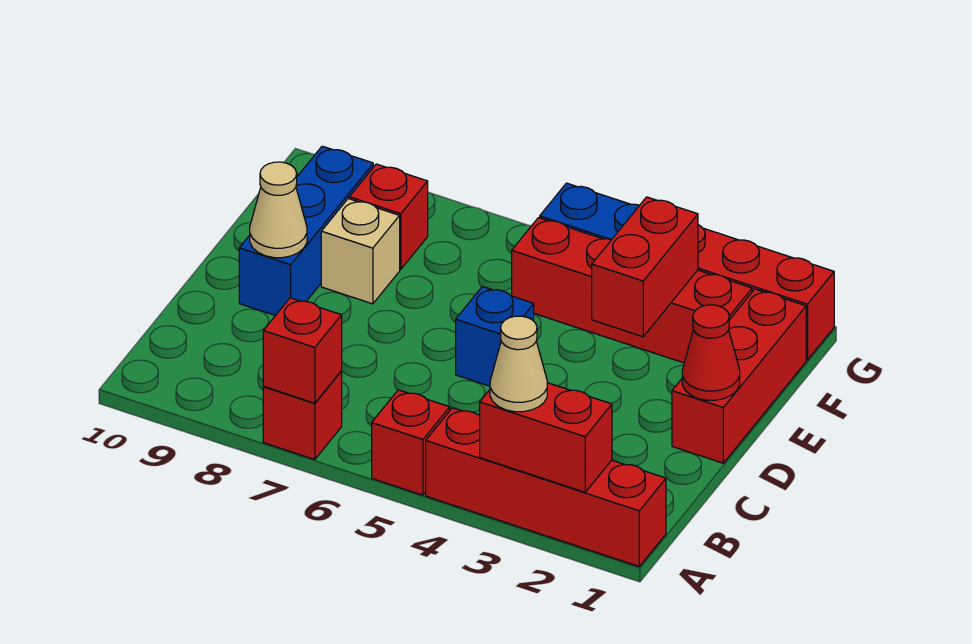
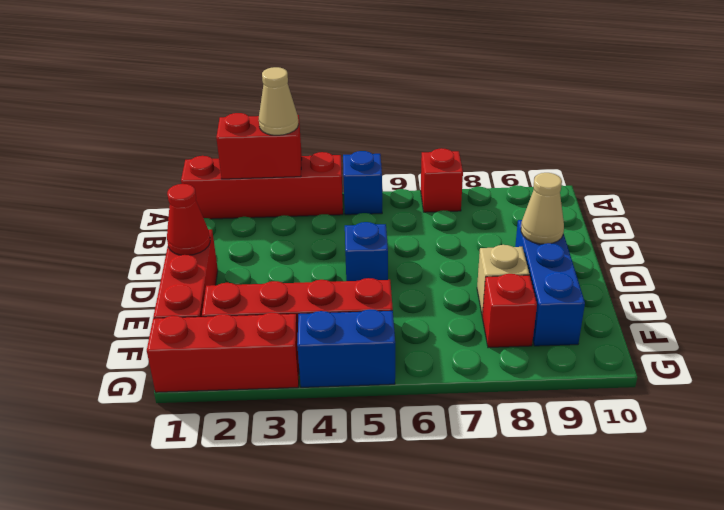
red brick A5 level 1 -> blue brick A5 level 1
red brick A7 level 2 -> none
red brick E3:F3 level 2 -> none

